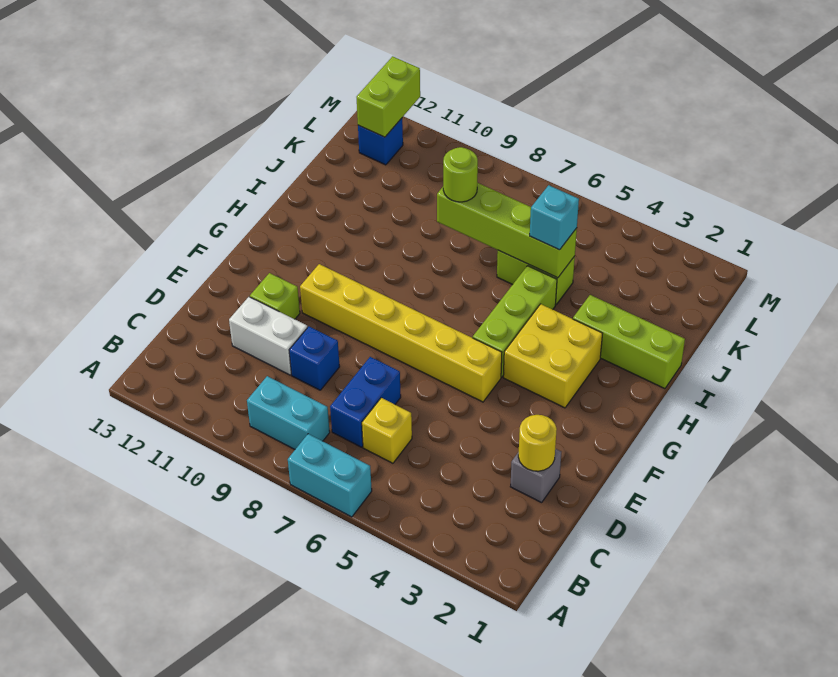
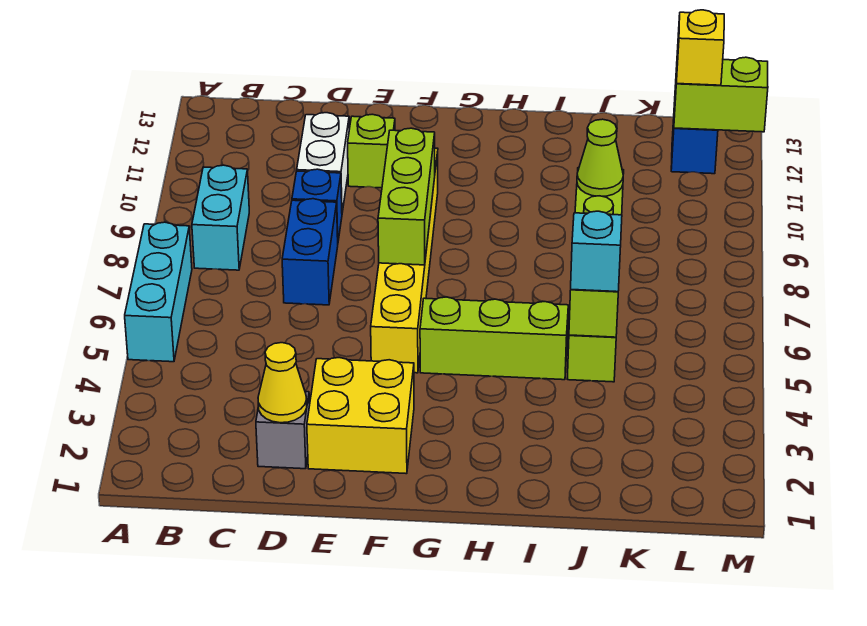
cyan brick A6:A7 level 1 -> cyan brick A5:A7 level 1
yellow brick C6 level 1 -> yellow brick L12 level 3
blue brick C7:D7 level 1 -> blue brick D7:D8 level 1
yellow round brick D2 level 2 -> yellow cone D2 level 2
yellow brick G3:H4 level 1 -> yellow brick E2:F3 level 1
lime brick I1:I3 level 1 -> lime brick F7:F9 level 2
lime round brick J8 level 3 -> lime cone J8 level 3

